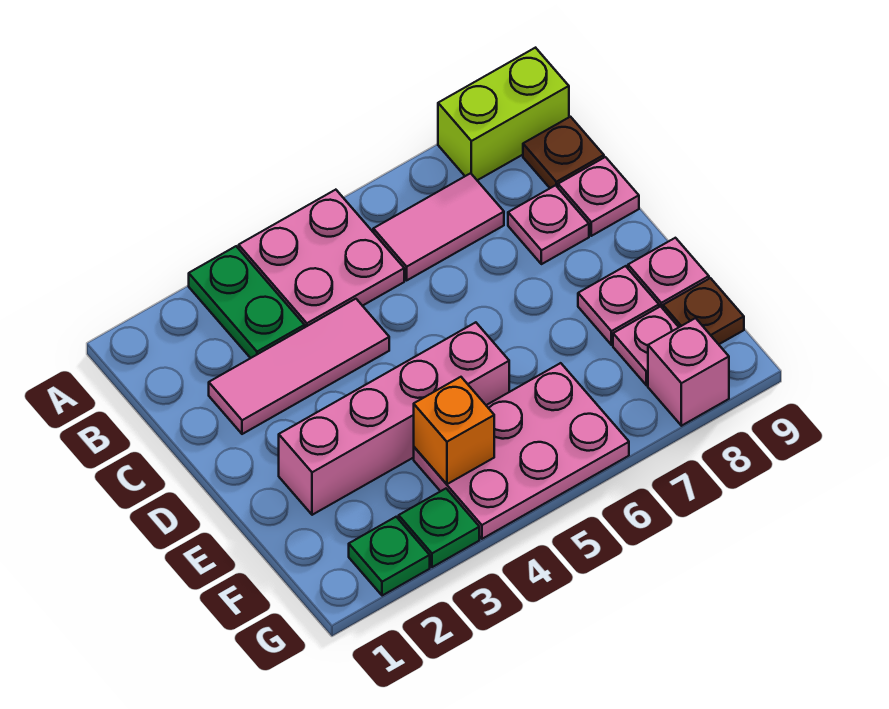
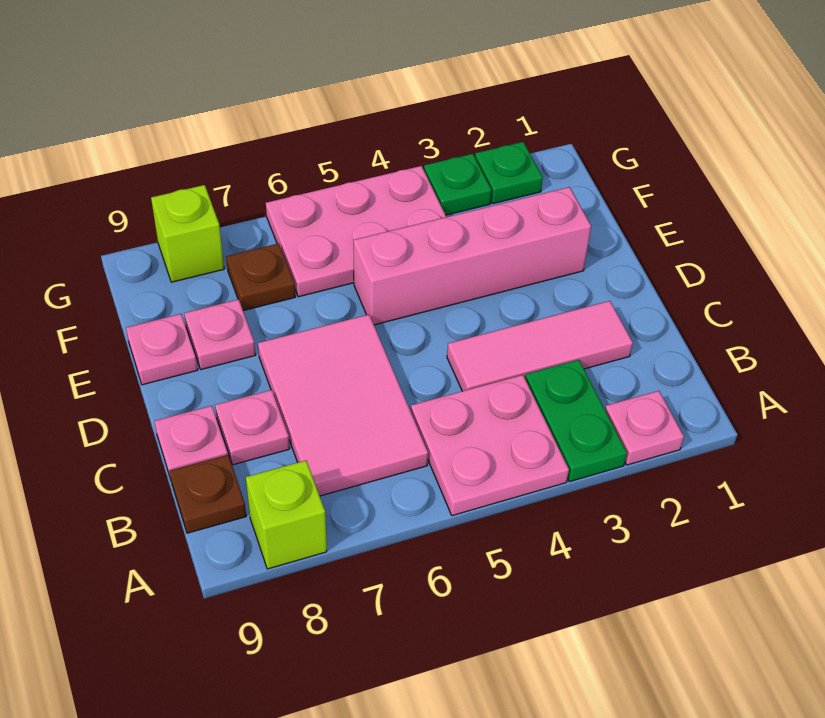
lime brick A8:A9 level 1 -> lime brick A8 level 1
pink tile B6:B7 level 1 -> pink tile B6:D7 level 1
orange brick F4 level 2 -> none
pink plate F8 level 1 -> pink plate A2 level 1
brown plate F9 level 1 -> brown plate F7 level 1
pink brick G8 level 1 -> lime brick G8 level 1

